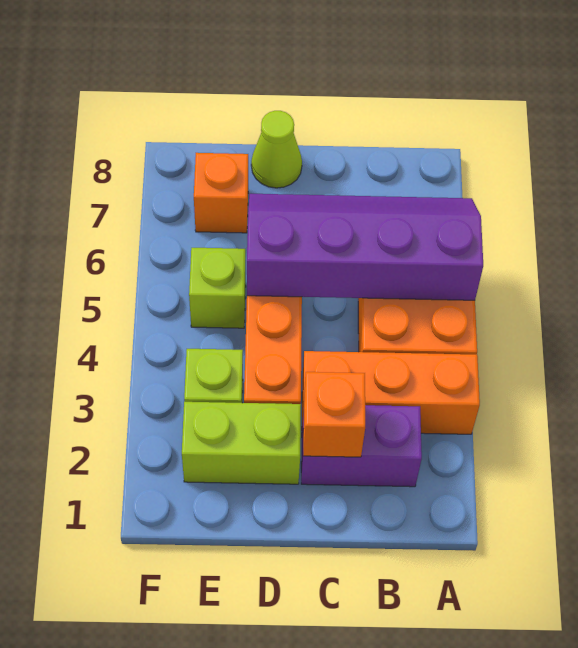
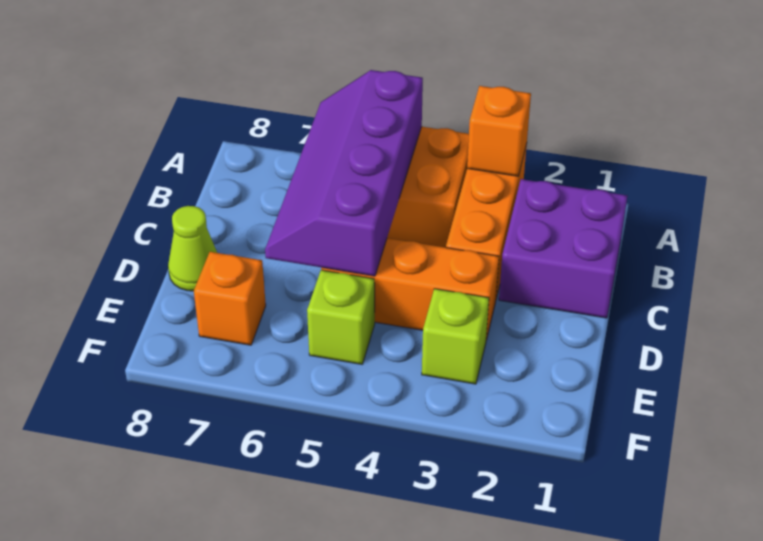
purple brick B2:C2 level 1 -> purple brick B1:C2 level 1
orange brick C2 level 2 -> orange brick A3 level 2
lime brick D2:E2 level 1 -> none

